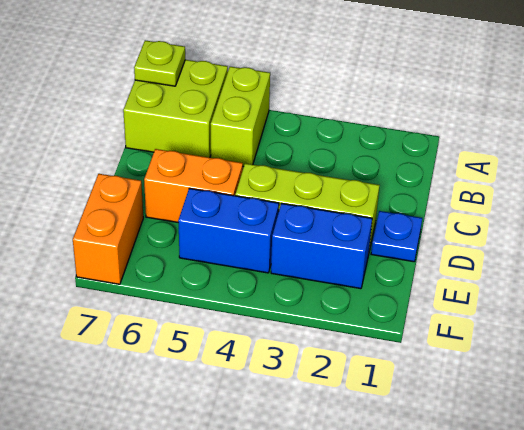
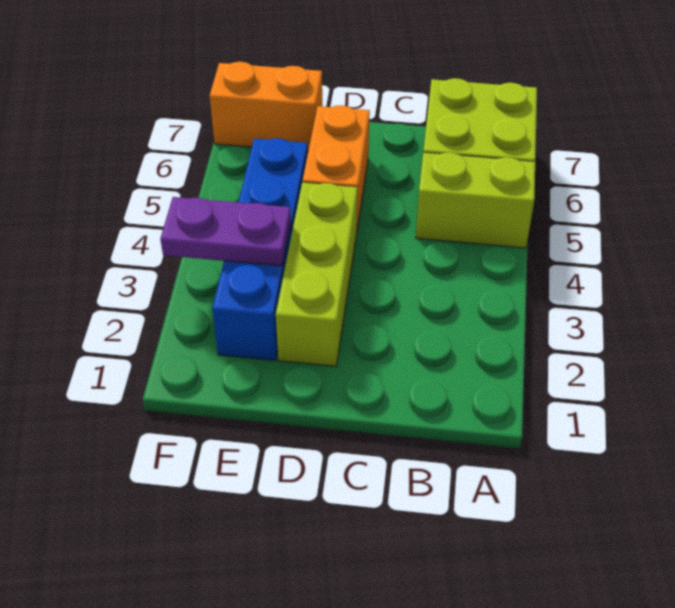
lime plate A7 level 2 -> none
blue plate D1 level 1 -> none
none -> purple plate E3:F3 level 2

